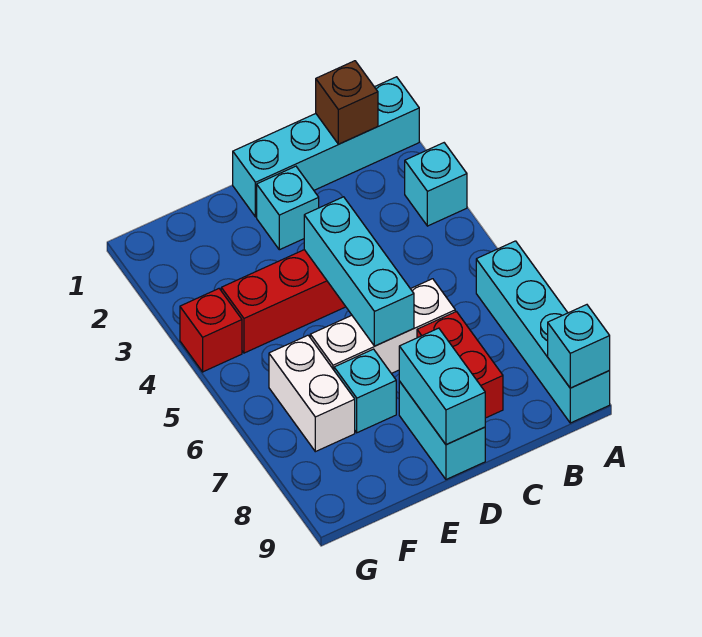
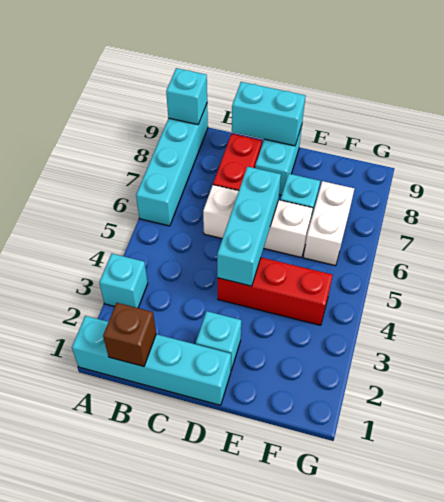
cyan brick D8:D9 level 2 -> cyan brick C9:D9 level 2
red brick G4 level 1 -> none

